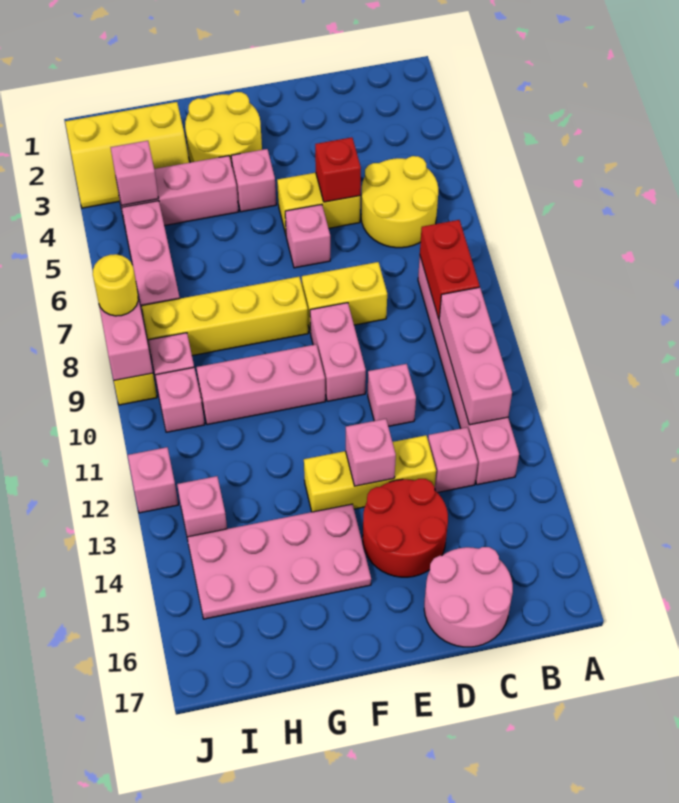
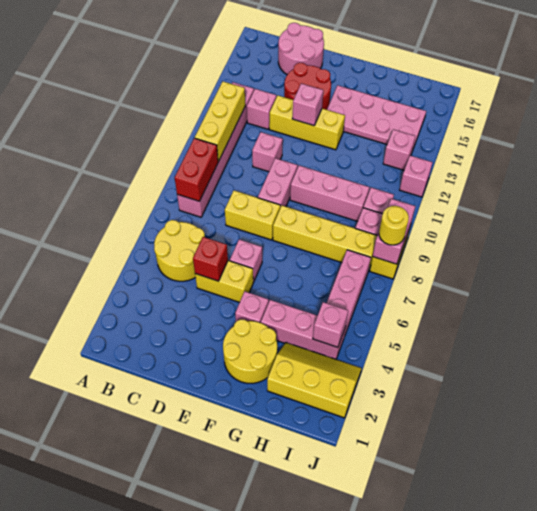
pink brick B10:B12 level 2 -> yellow brick B10:B12 level 2

